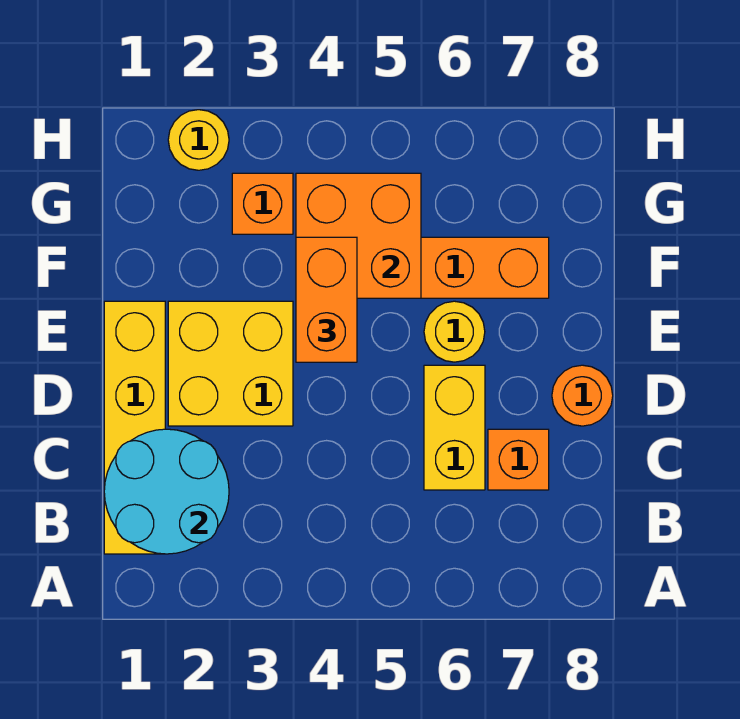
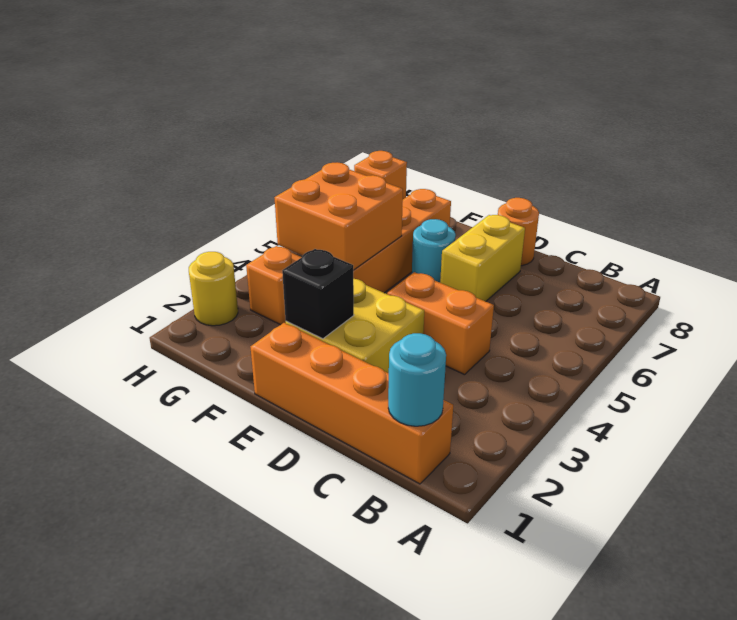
yellow brick B1:E1 level 1 -> orange brick B1:E1 level 1
cyan round brick B1:C2 level 2 -> cyan round brick B1 level 2
yellow brick C6:D6 level 1 -> yellow brick D6:D7 level 1
orange brick C7 level 1 -> orange brick H8 level 1
none -> black brick E2 level 2
orange brick E4:F4 level 3 -> orange brick C4:D4 level 1
yellow round brick E6 level 1 -> cyan round brick E6 level 1

